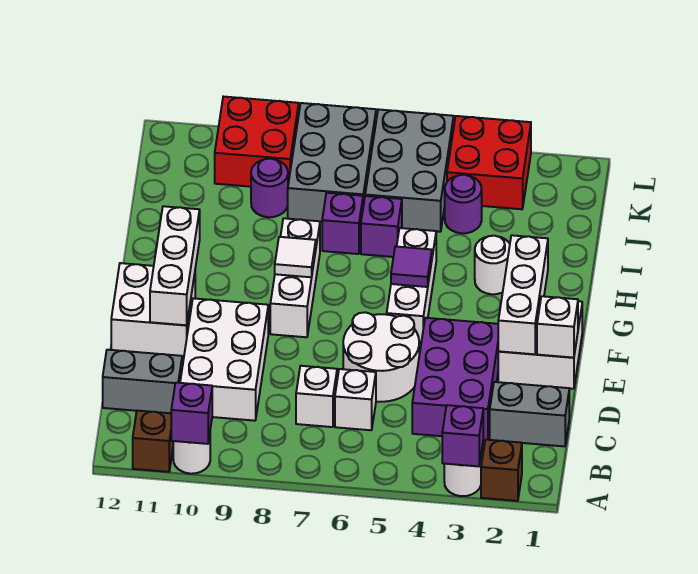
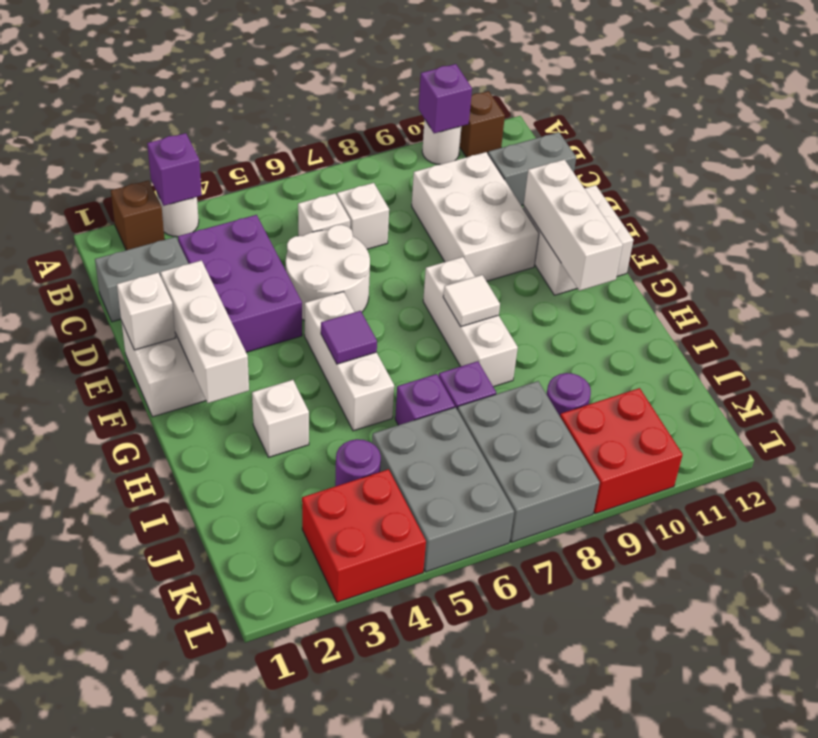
white round brick H3 level 1 -> white brick H3 level 1

